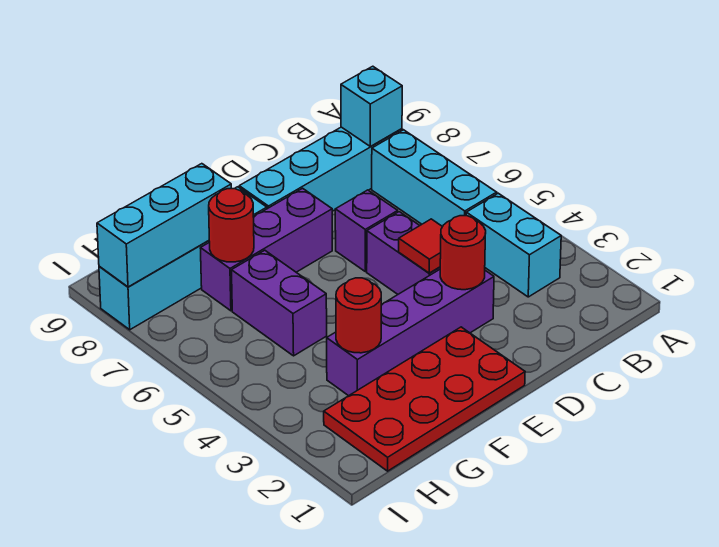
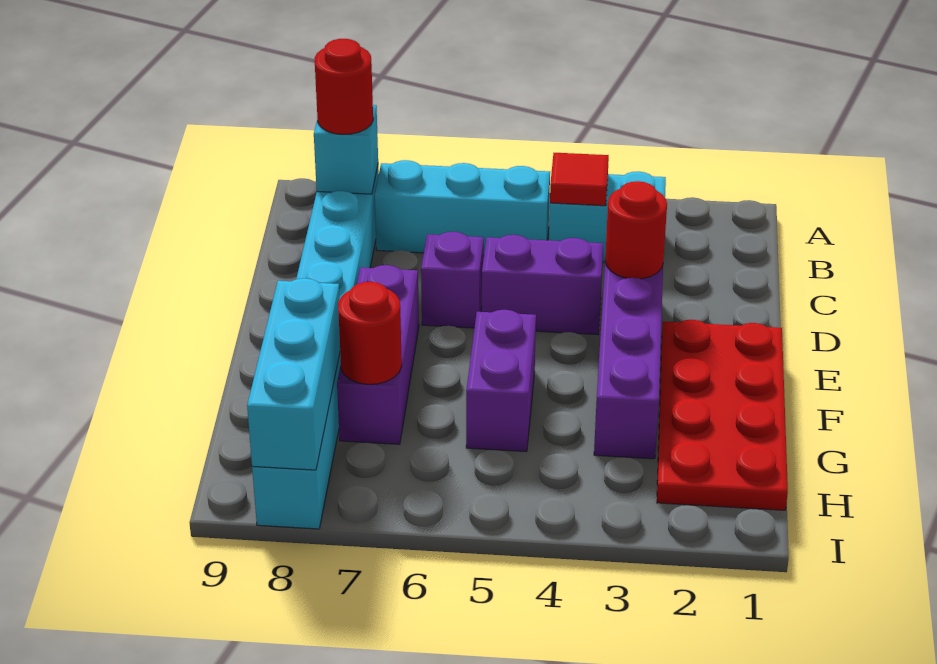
red tile D4 level 2 -> red tile B4 level 2
red round brick G3 level 2 -> red round brick B8 level 3
purple brick G5:G6 level 1 -> purple brick F5:G5 level 1

